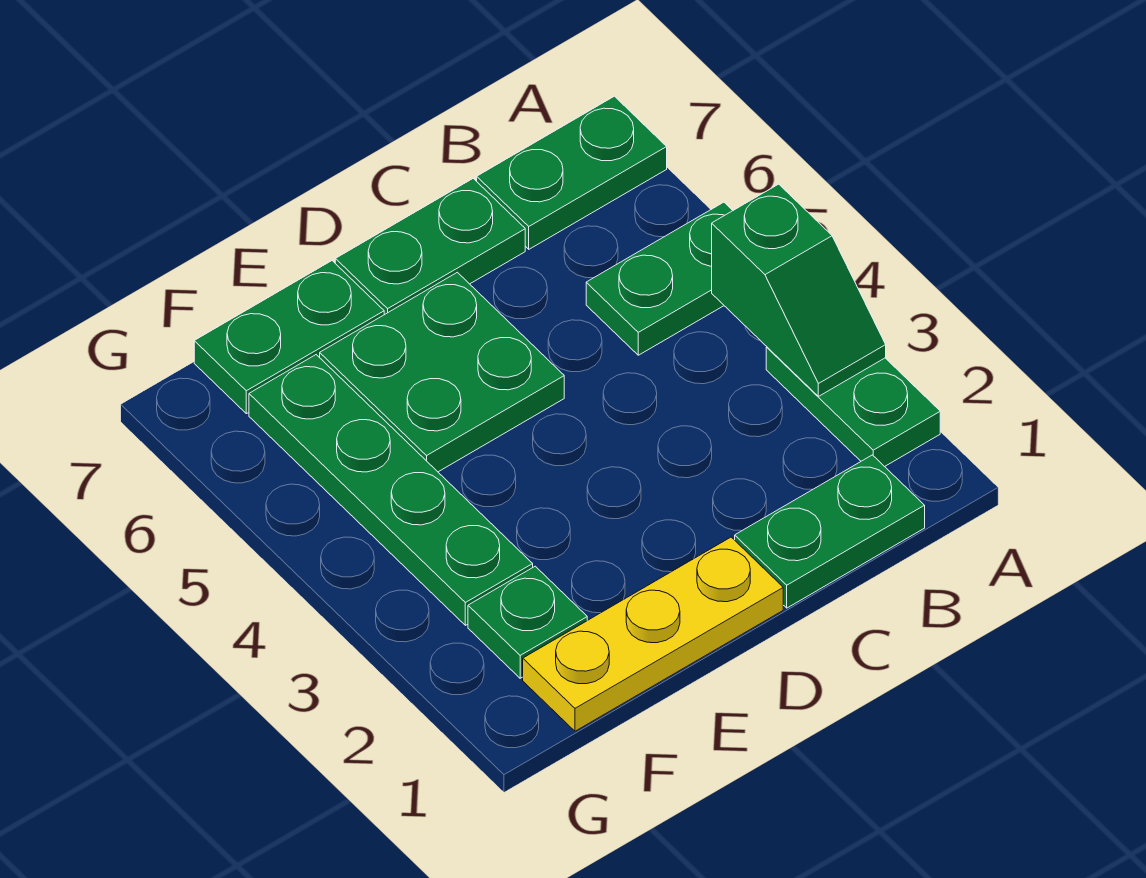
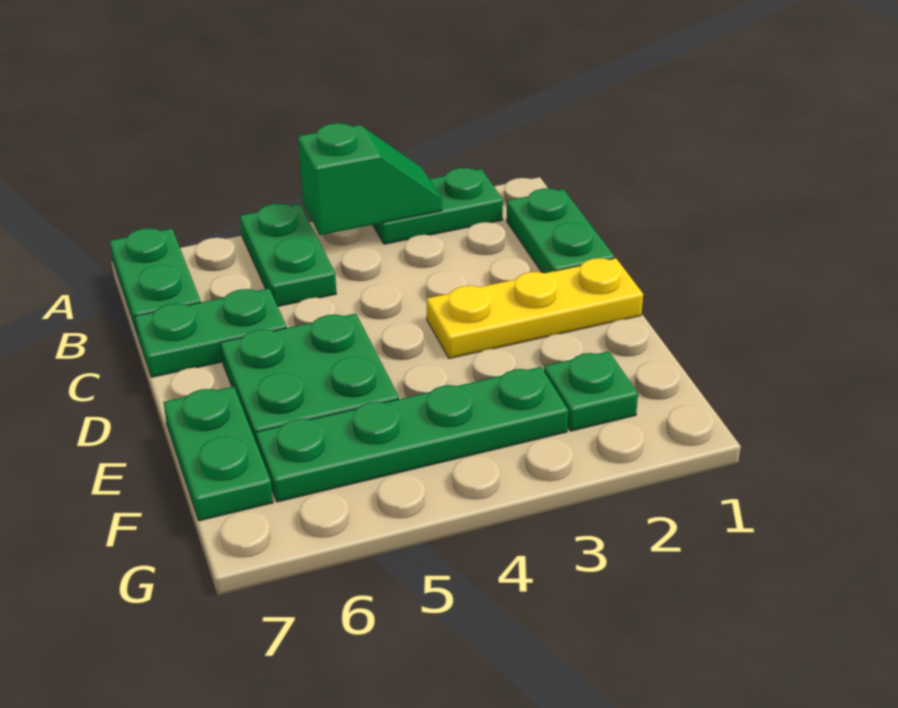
green plate C7:D7 level 1 -> green plate C6:C7 level 1
yellow plate D1:F1 level 1 -> yellow plate D1:D3 level 1

